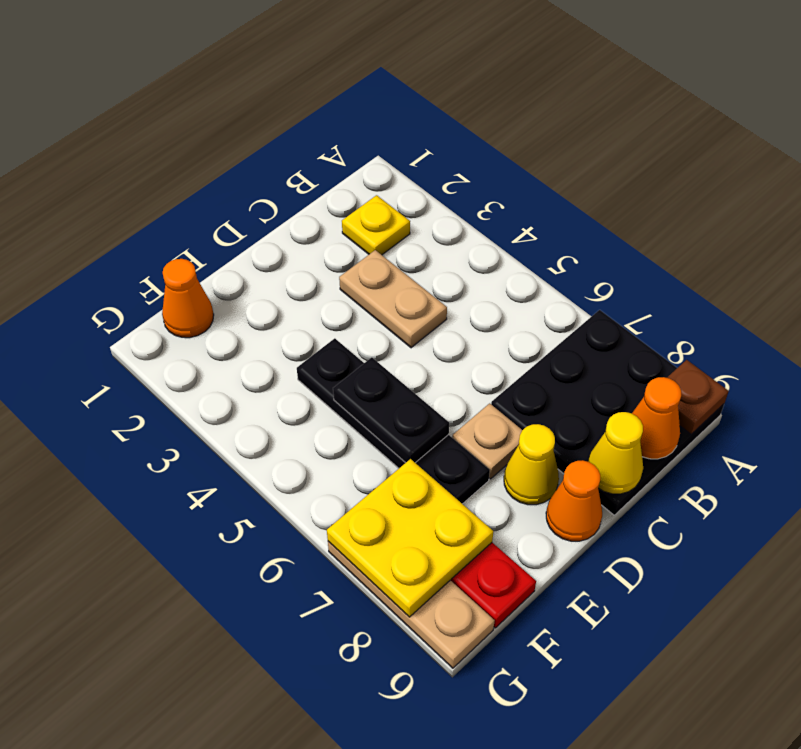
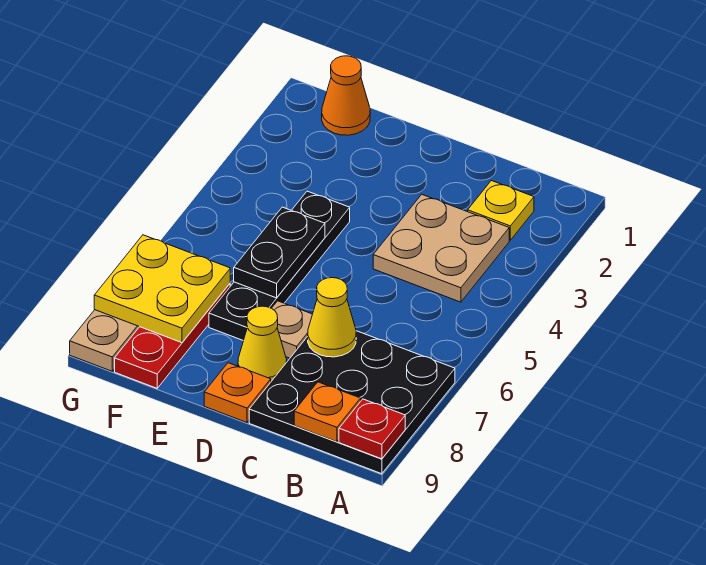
brown plate A9 level 2 -> red plate A9 level 2
orange cone B9 level 2 -> orange plate B9 level 2
tan plate C3:C4 level 1 -> tan plate B3:C4 level 1
yellow cone C9 level 2 -> yellow cone C7 level 2
orange cone D9 level 1 -> orange plate D9 level 1

